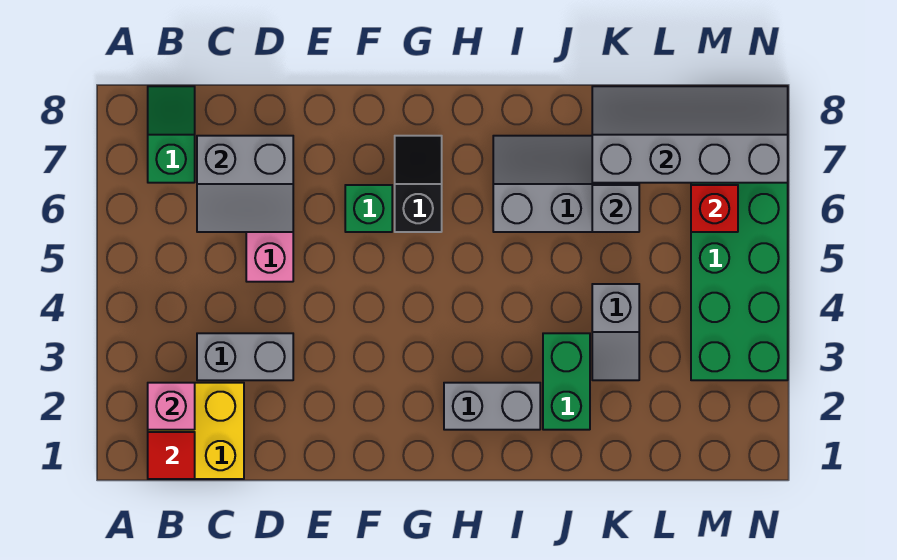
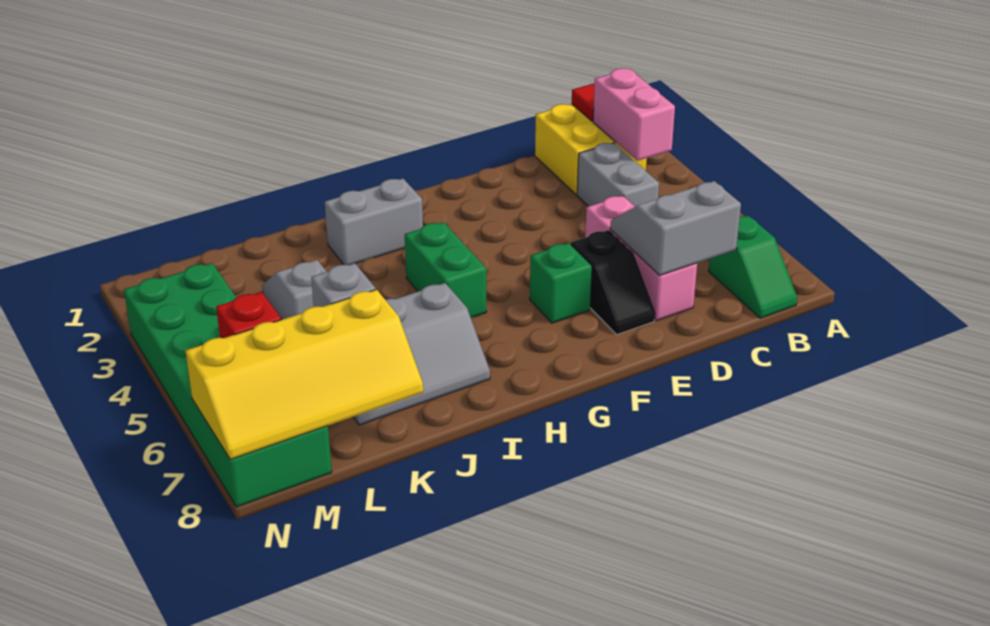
pink brick B2 level 2 -> pink brick B2:B3 level 2
grey brick C3:D3 level 1 -> grey brick C3:C4 level 1
black slope G6:G7 level 1 top 6 -> black slope E6:E7 level 1 top 6
green brick J2:J3 level 1 -> green brick H4:H5 level 1
grey slope K7:N8 level 2 top 7 -> yellow slope K7:N8 level 2 top 7

